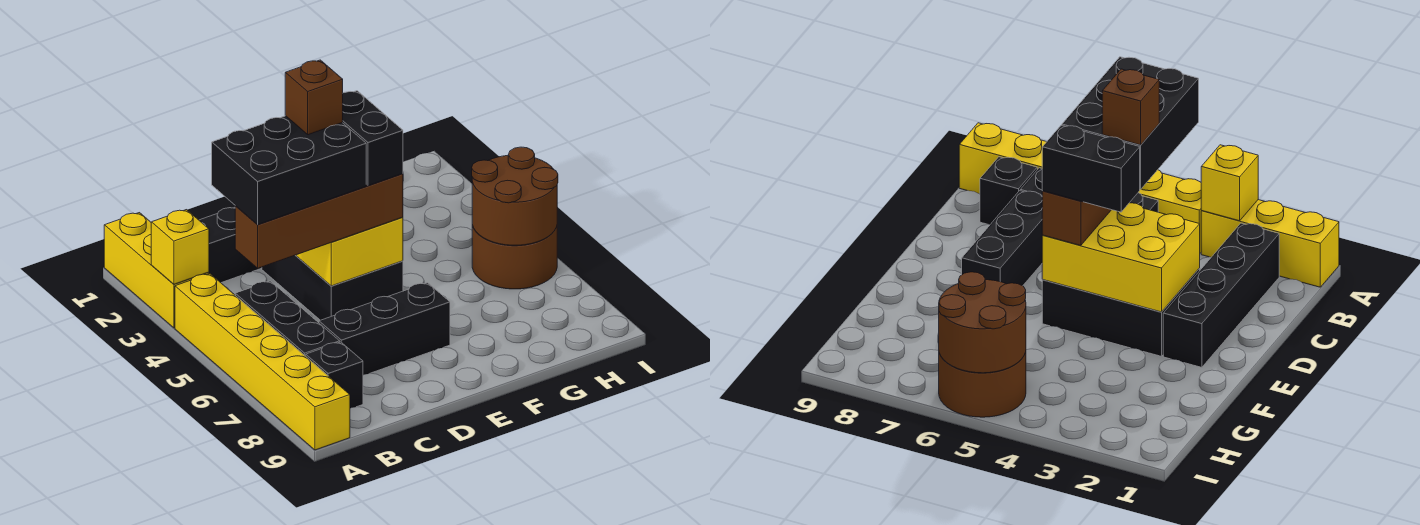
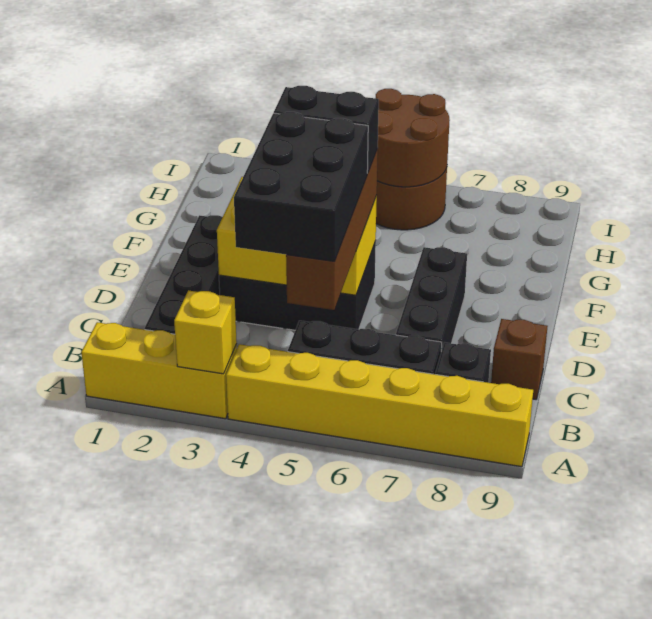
brown brick D4 level 5 -> brown brick C9 level 1

